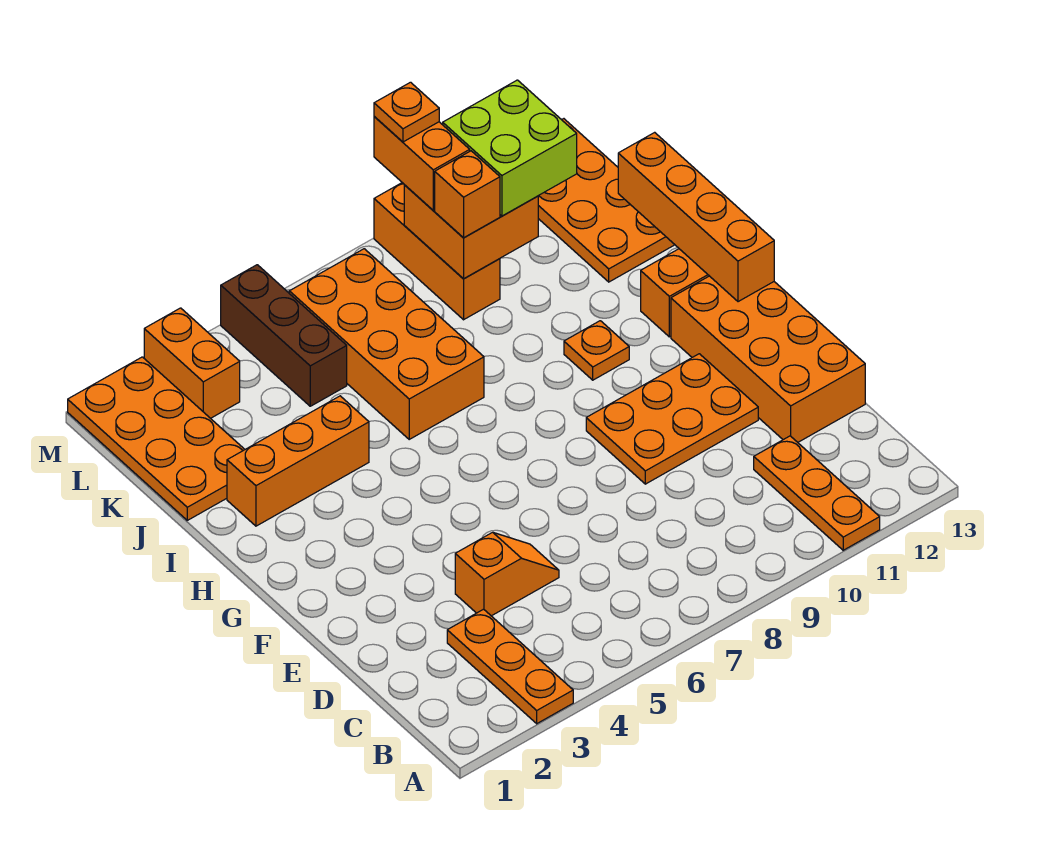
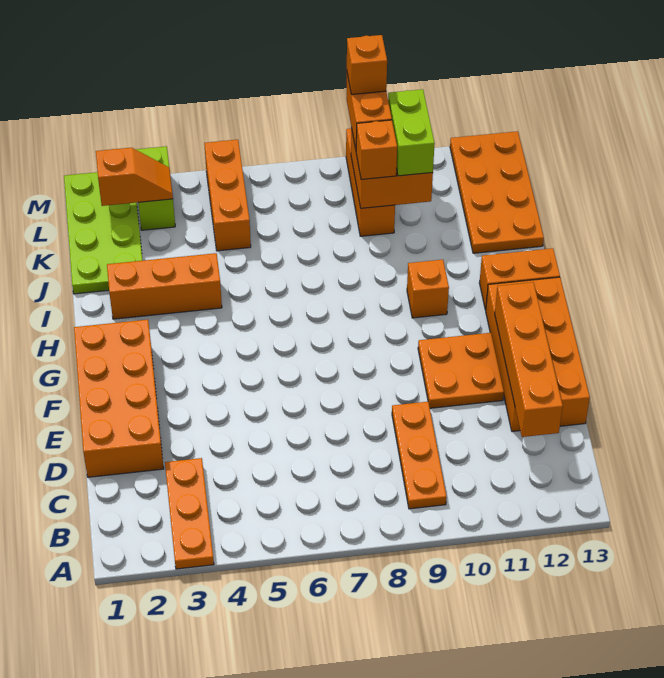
orange plate A11:C11 level 1 -> orange plate B9:D9 level 1
orange slope D4:D5 level 1 top 4 -> orange slope L2:L3 level 2 top 2
orange plate E9:F11 level 1 -> orange plate E10:F11 level 1
orange brick G13:J13 level 2 -> orange brick C12:F12 level 2
orange plate H10 level 1 -> orange brick H10 level 1
orange brick I6:L7 level 1 -> orange brick D1:G2 level 1
orange plate J1:M2 level 1 -> lime plate J1:M2 level 1
brown brick K5:M5 level 1 -> orange brick K5:M5 level 1
lime brick K10:L11 level 3 -> lime brick K10:L10 level 3
orange brick L3:M3 level 1 -> lime brick L3:M3 level 1
orange plate M9 level 4 -> orange brick M9 level 4

